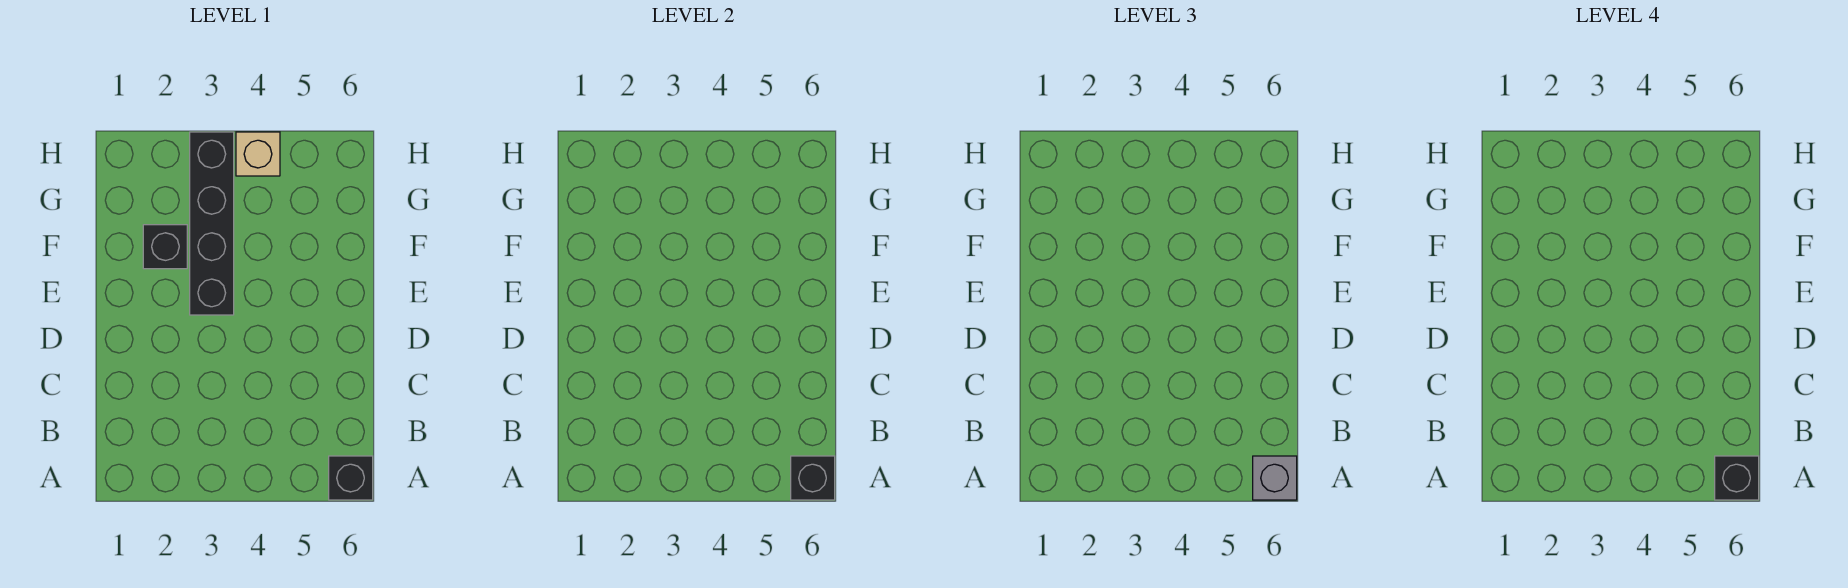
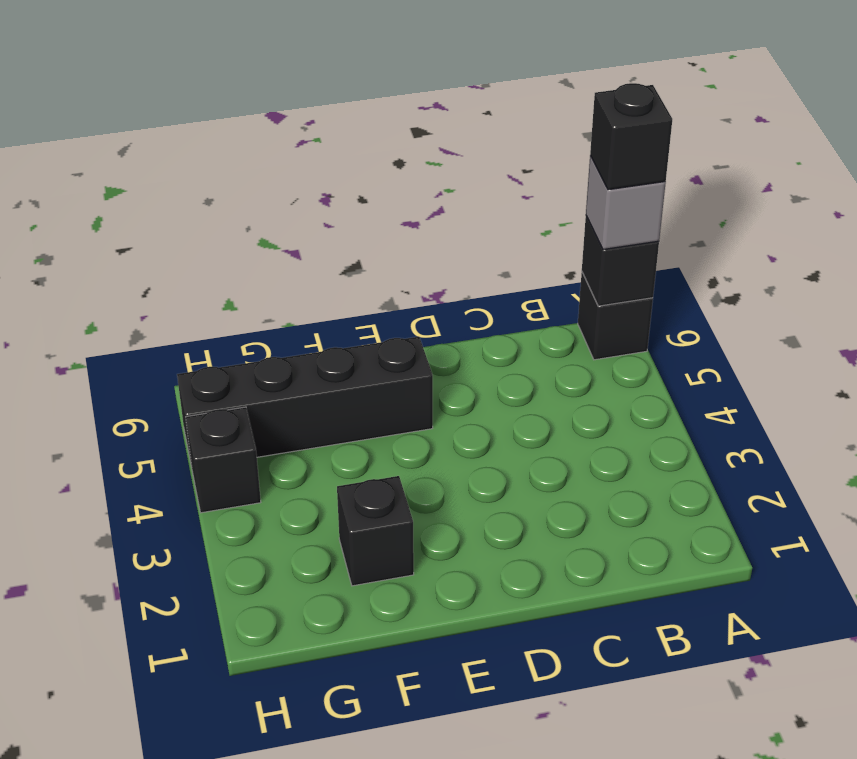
black brick E3:H3 level 1 -> black brick E5:H5 level 1
tan brick H4 level 1 -> black brick H4 level 1

